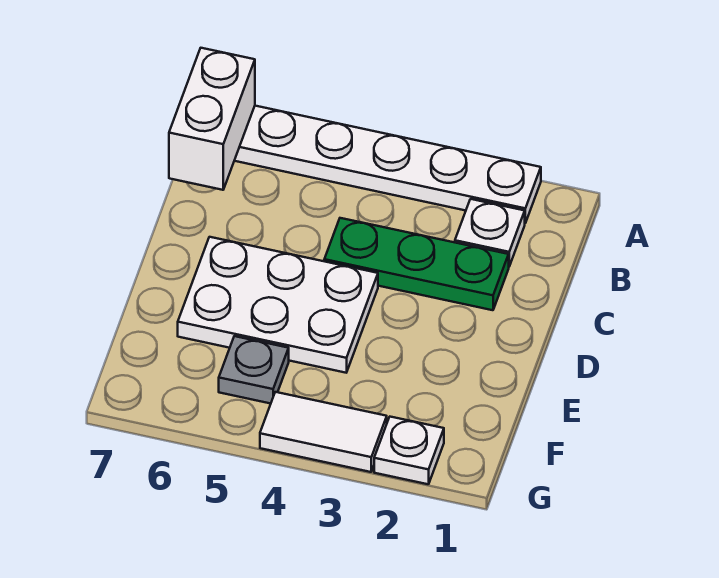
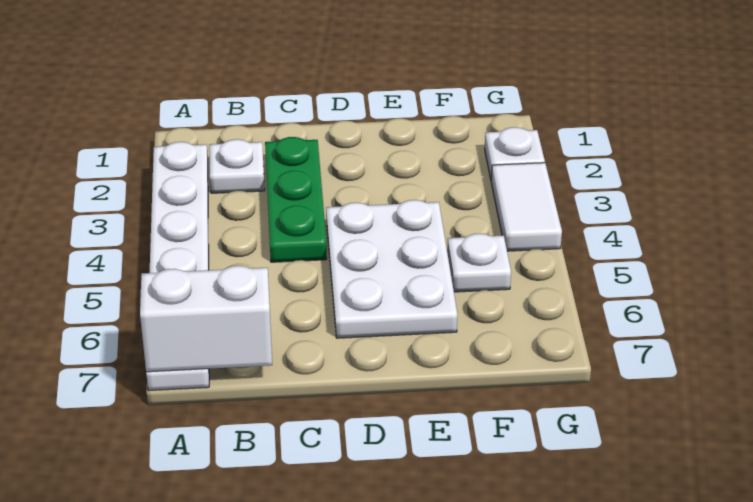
grey plate F5 level 1 -> white plate F5 level 1

